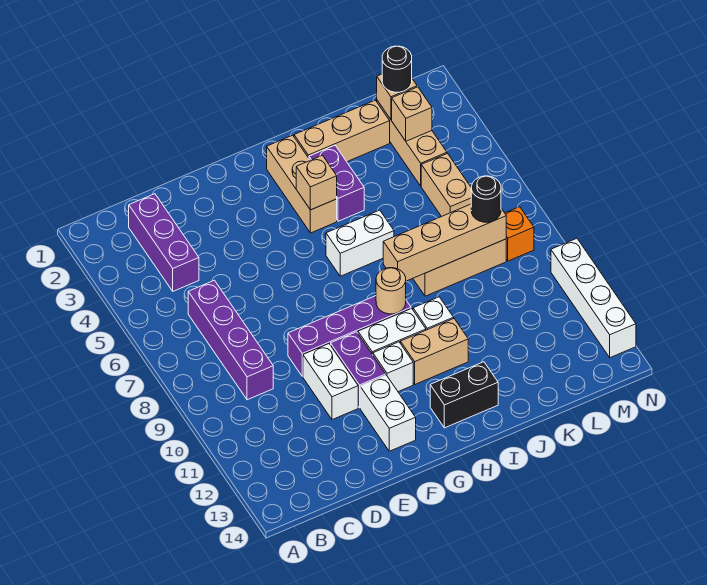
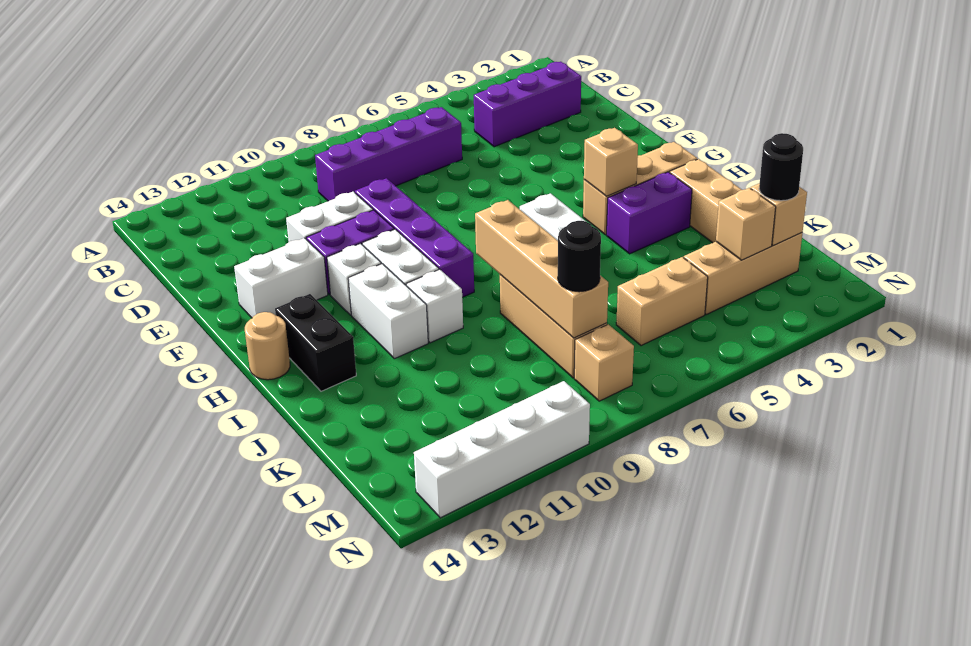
tan round brick H9 level 2 -> tan round brick H14 level 1
tan brick H11:I11 level 1 -> white brick H11:I11 level 1
orange brick M8 level 1 -> tan brick M8 level 1

